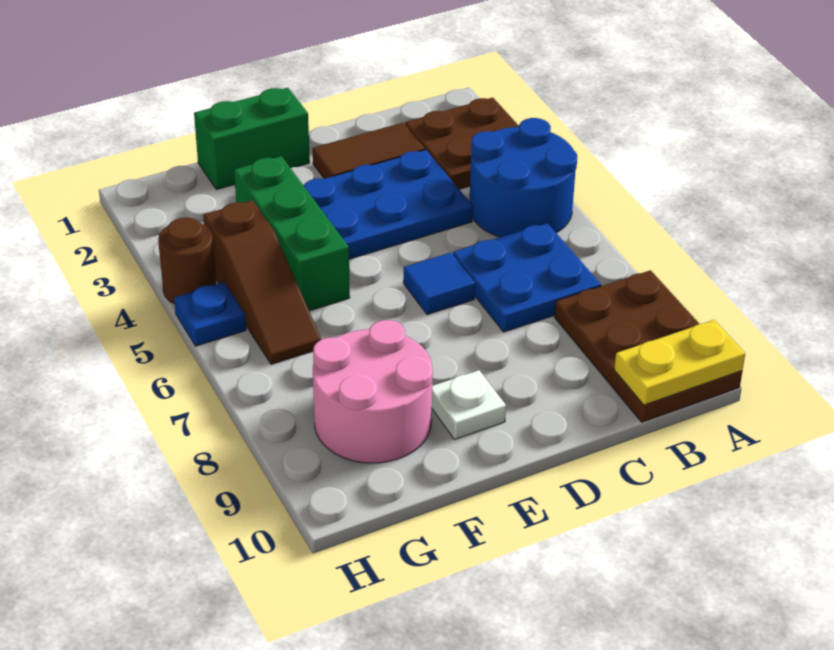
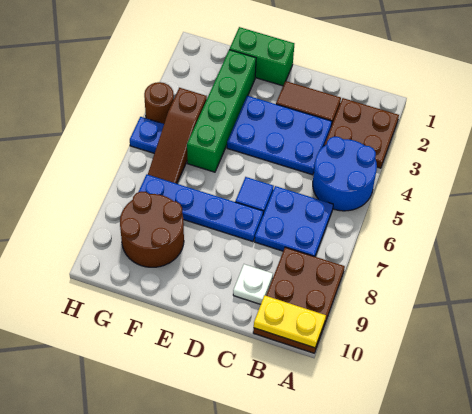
none -> blue plate D7:G7 level 1
white plate E9 level 1 -> white plate C9 level 1
green brick F3:F5 level 1 -> green brick F2:F5 level 1
pink round brick F8:G9 level 1 -> brown round brick F8:G9 level 1

